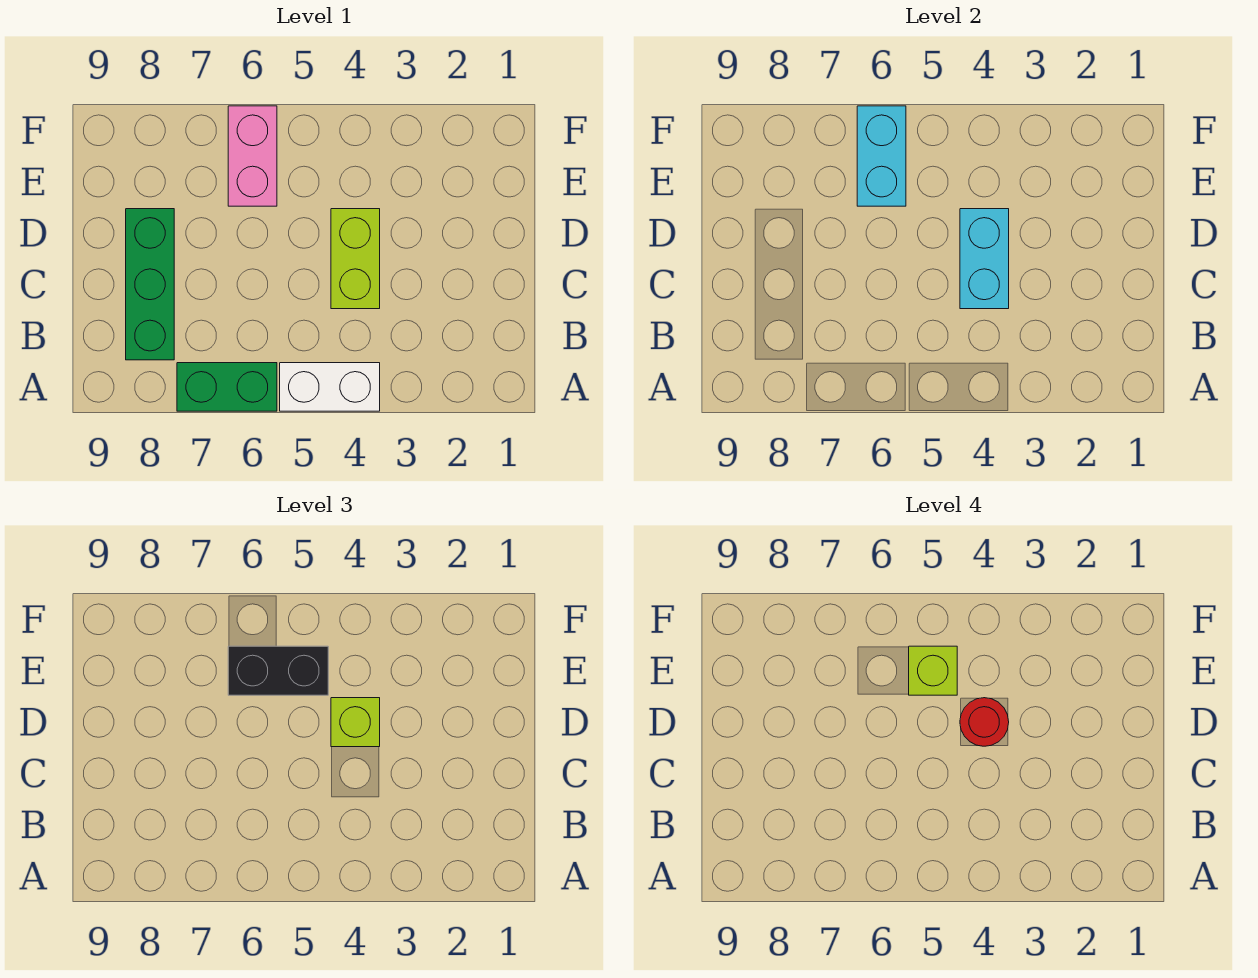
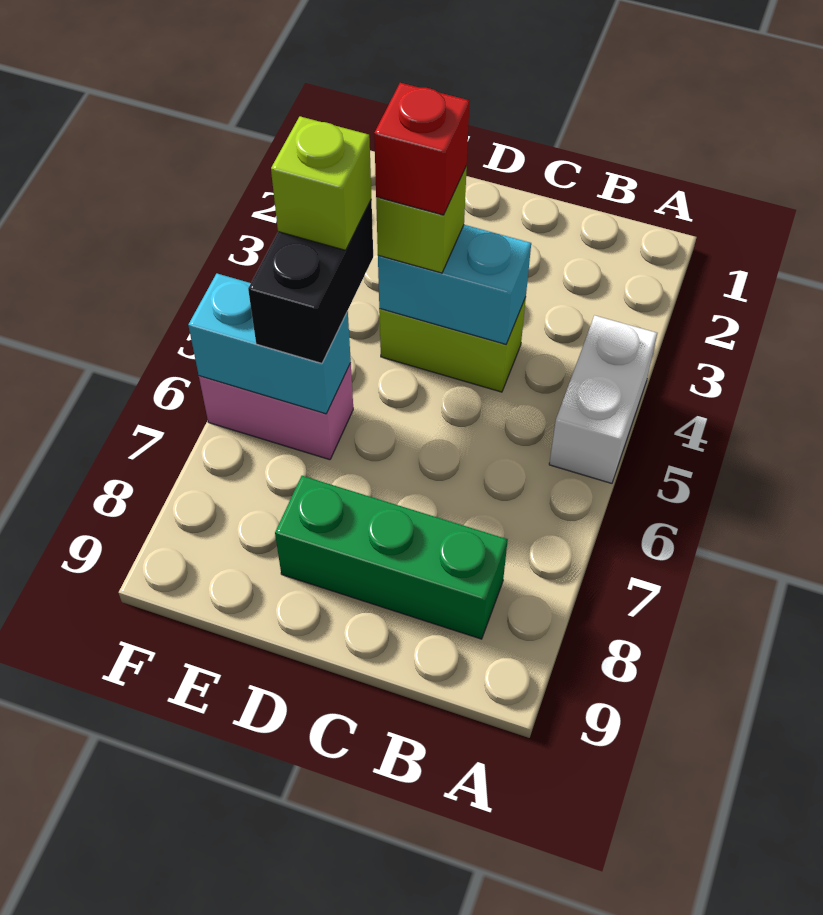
green brick A6:A7 level 1 -> none
red round brick D4 level 4 -> red brick D4 level 4

